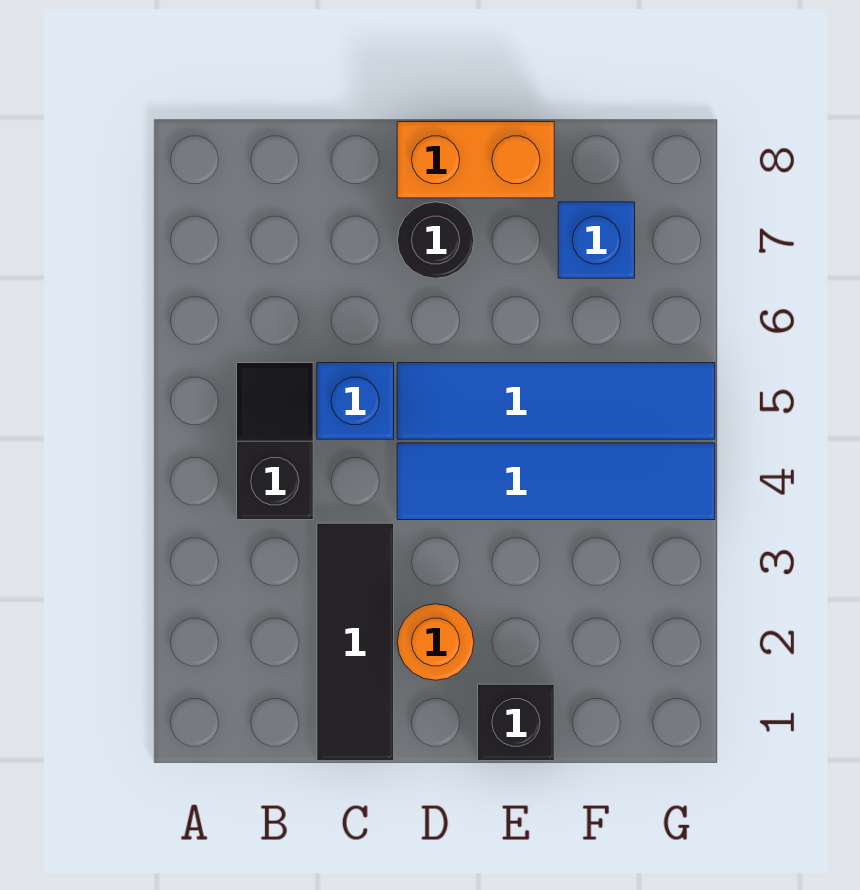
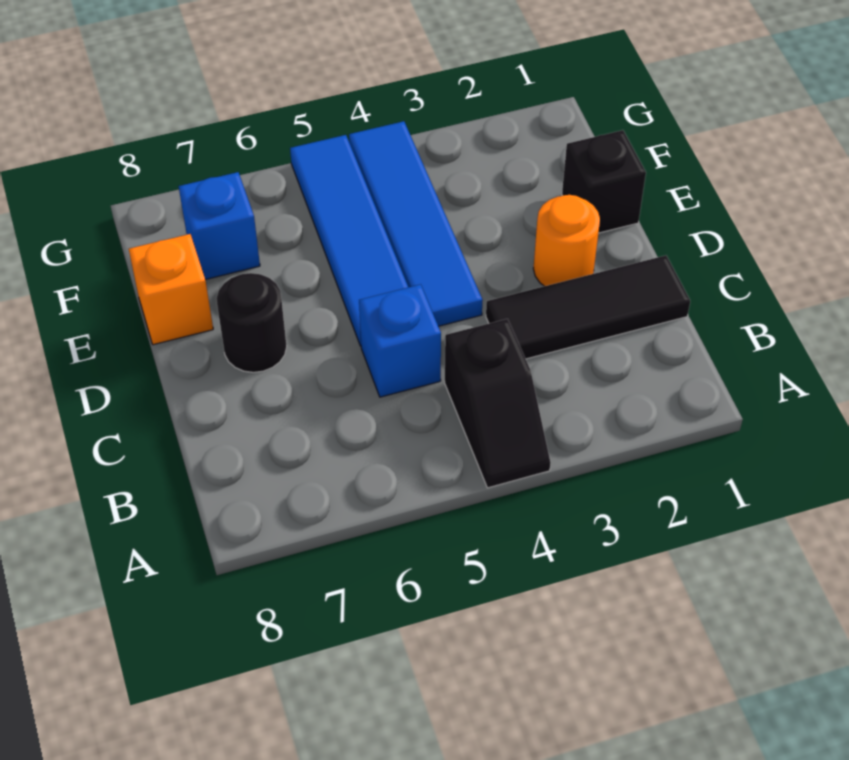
black slope B4:B5 level 1 top 4 -> black slope A4:B4 level 1 top B
orange brick D8:E8 level 1 -> orange brick E8 level 1

